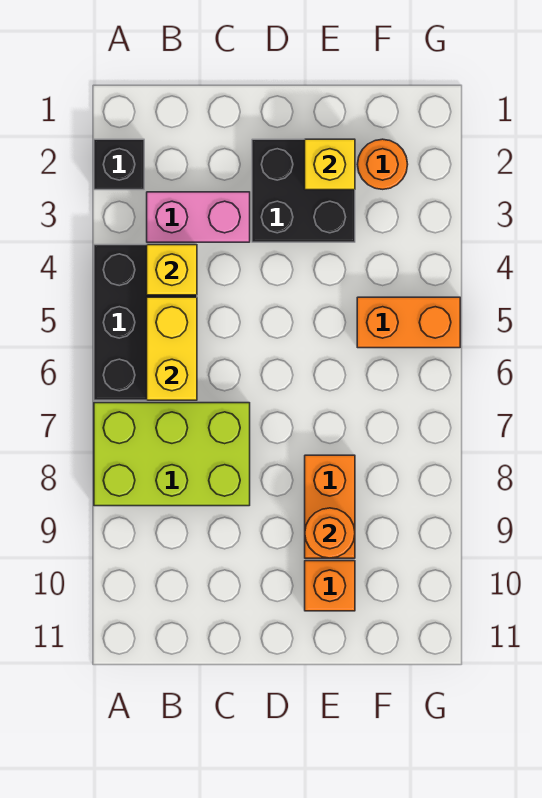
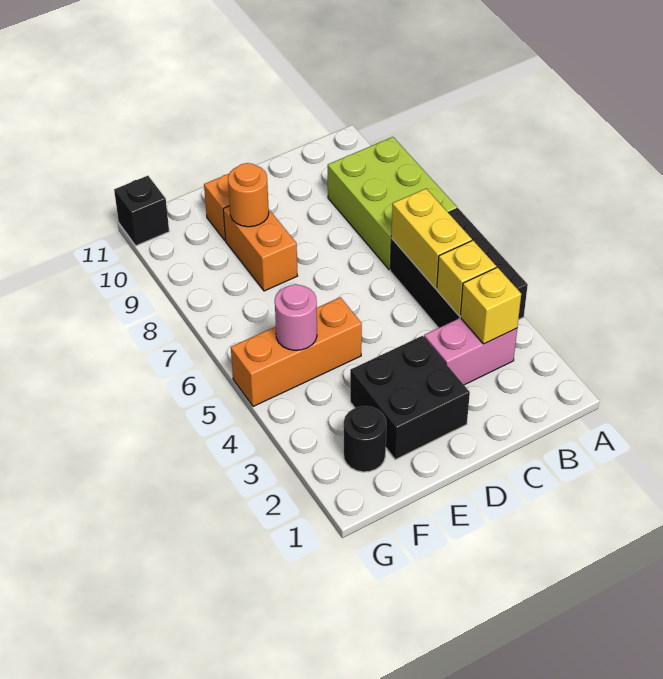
black brick A2 level 1 -> black brick G11 level 1
lime brick A7:C8 level 1 -> lime brick A7:B9 level 1
yellow brick E2 level 2 -> yellow brick B3 level 2
orange round brick F2 level 1 -> black round brick F2 level 1
orange brick F5:G5 level 1 -> orange brick E5:G5 level 1
none -> pink round brick F5 level 2

